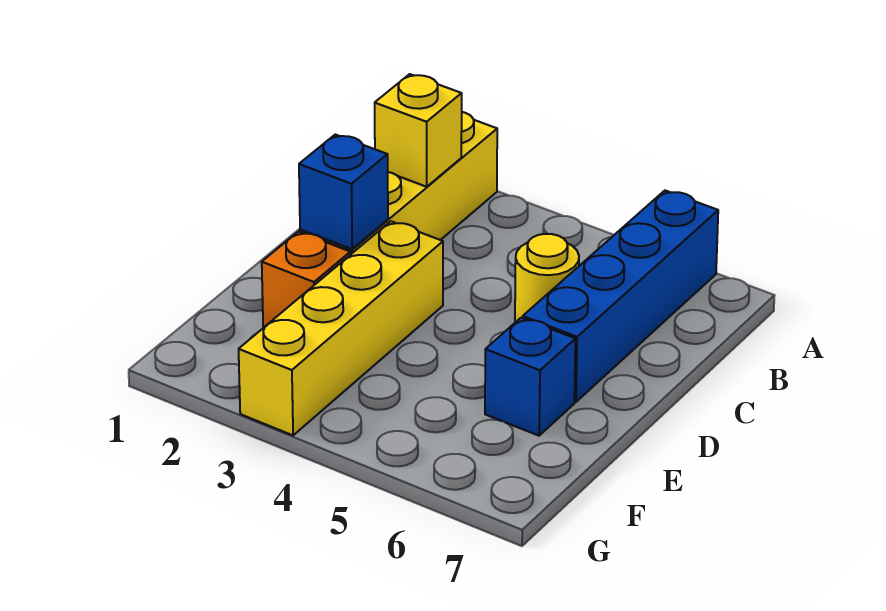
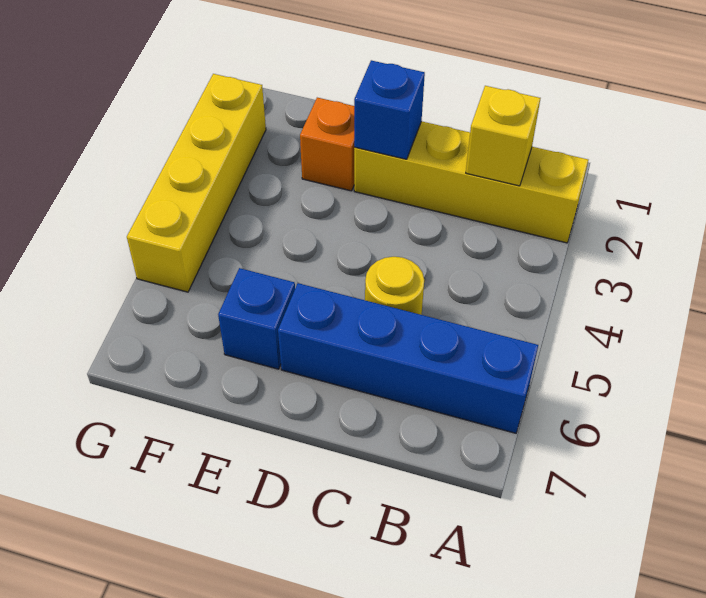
yellow brick D3:G3 level 1 -> yellow brick G2:G5 level 1

